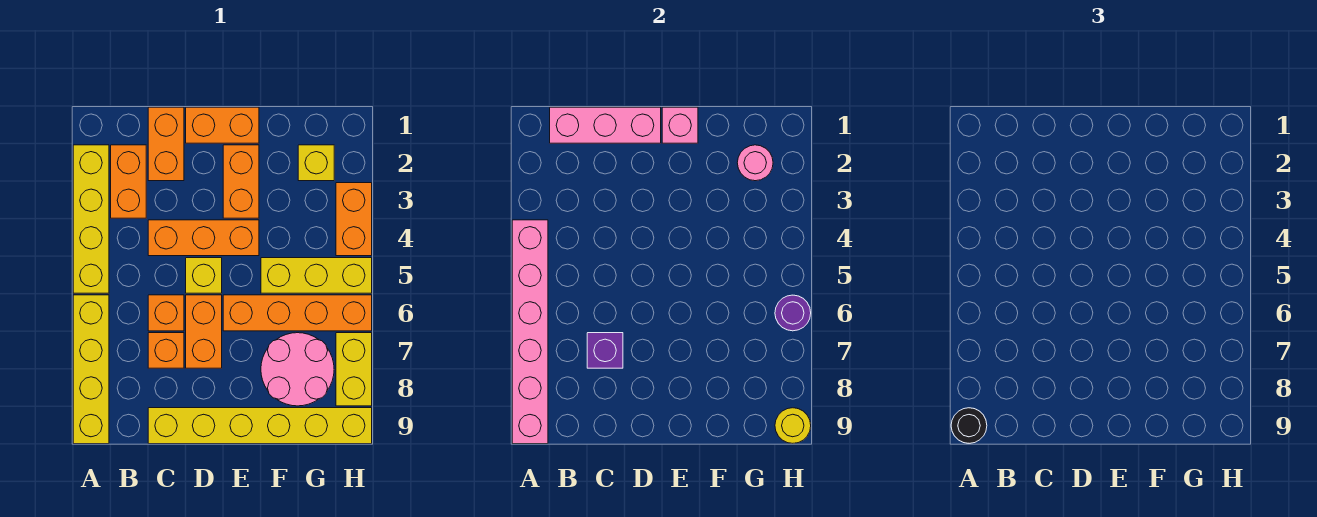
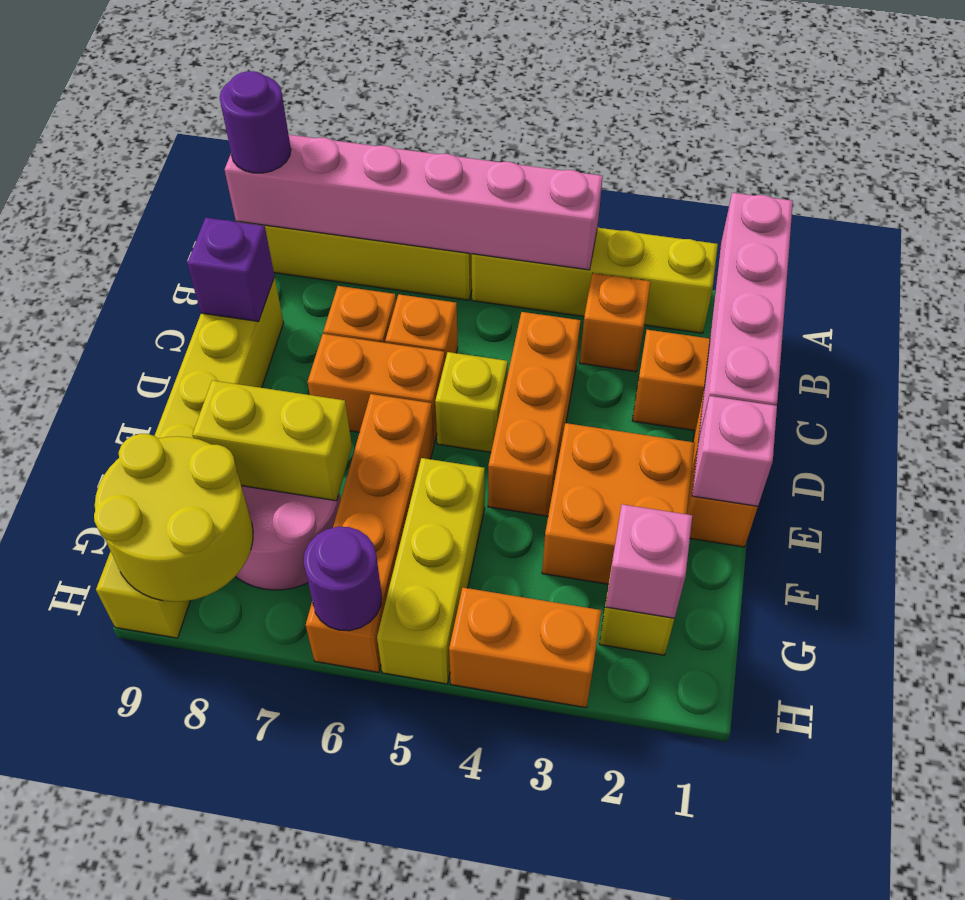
black round brick A9 level 3 -> purple round brick A9 level 3
pink brick B1:D1 level 2 -> pink brick A1:D1 level 2
orange brick B2:B3 level 1 -> orange brick B3 level 1
purple brick C7 level 2 -> purple brick C9 level 2
orange brick E2:E3 level 1 -> orange brick E2:F3 level 1
pink round brick G2 level 2 -> pink brick G2 level 2
yellow brick H7:H8 level 1 -> yellow brick F7:F8 level 2
yellow round brick H9 level 2 -> yellow round brick G8:H9 level 2

